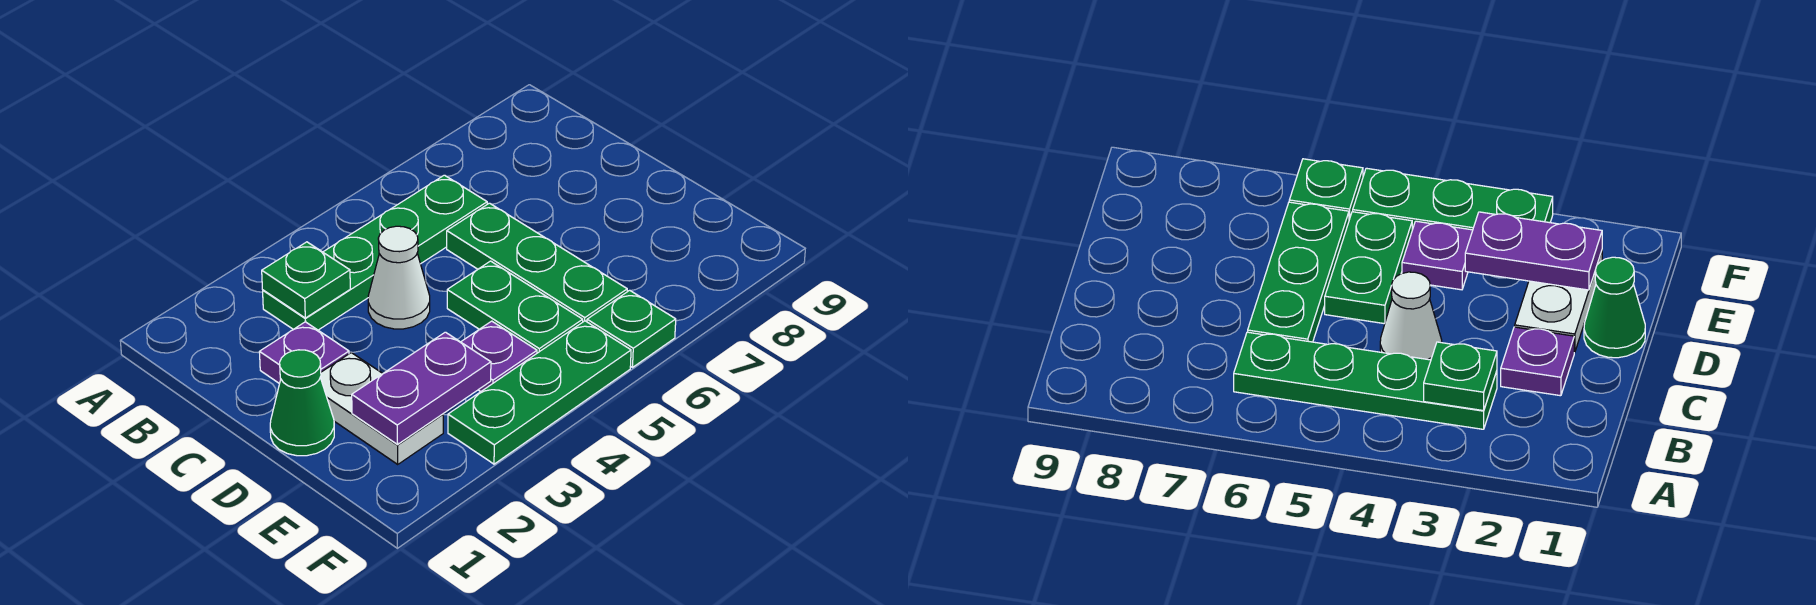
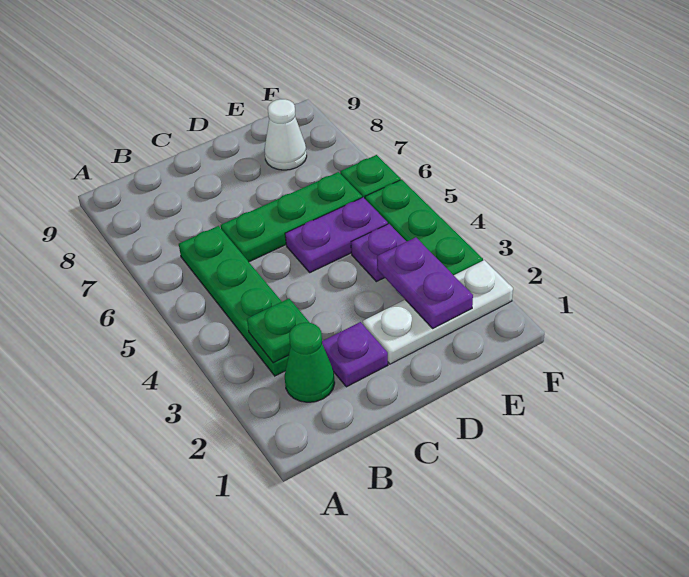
white cone C4 level 1 -> white cone E8 level 1
green cone D1 level 1 -> green cone B2 level 1
white plate D2:E2 level 1 -> white plate D2:F2 level 1
green plate D5:E5 level 1 -> purple plate D5:E5 level 1

